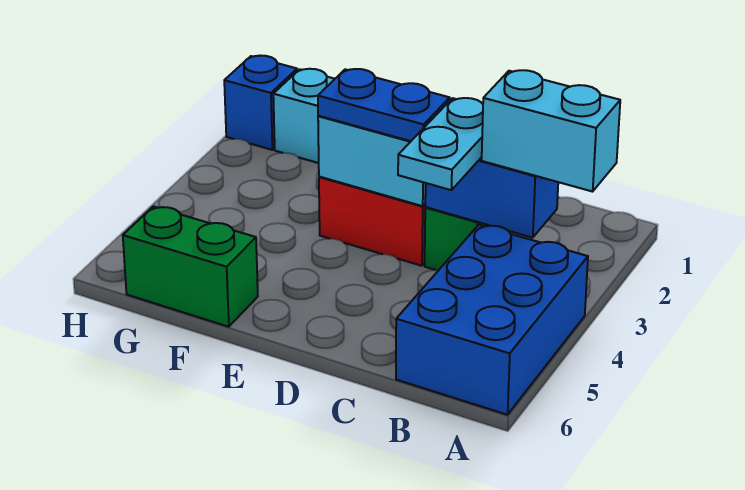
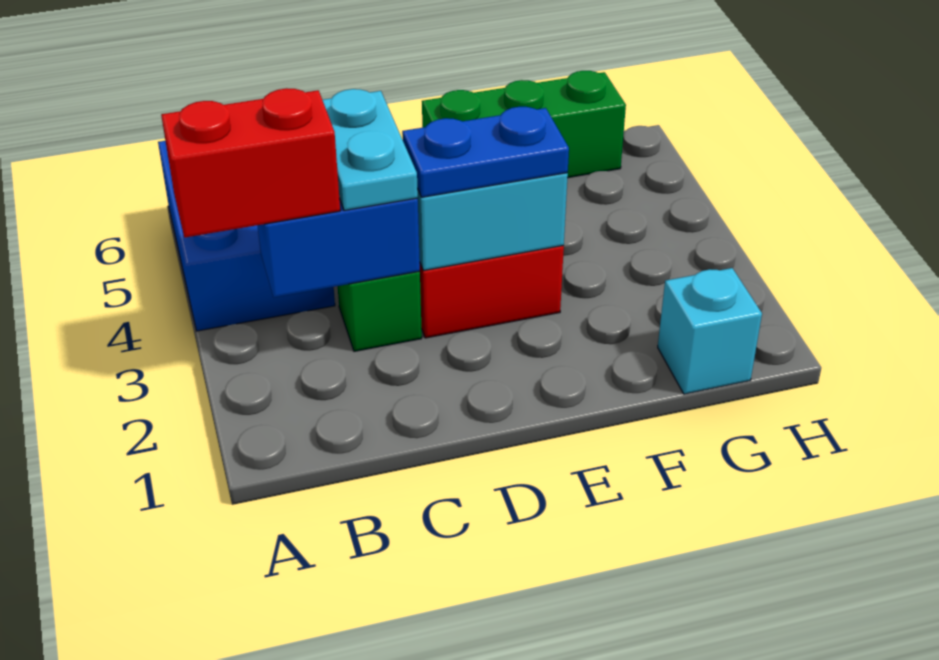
cyan brick A3:B3 level 3 -> red brick A3:B3 level 3
green brick F6:G6 level 1 -> green brick E6:G6 level 1
blue brick H1 level 1 -> none

